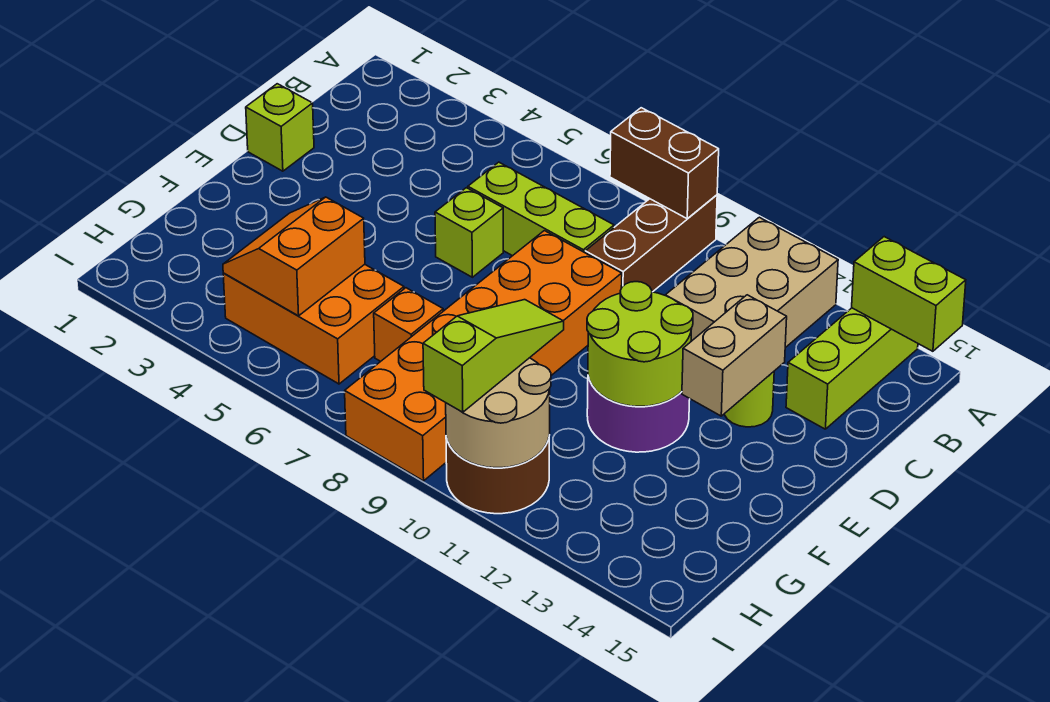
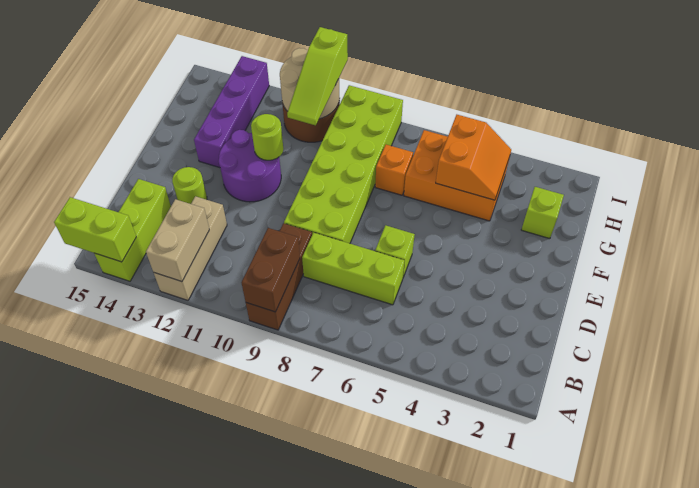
brown brick A8:A9 level 2 -> brown brick A9:B9 level 2
tan brick A11:C12 level 1 -> tan brick A12:C12 level 1
lime brick D1 level 1 -> lime brick G2 level 1
orange brick D8:I9 level 1 -> lime brick D8:I9 level 1
tan brick D13:E13 level 2 -> tan brick A12:B12 level 2
lime round brick E11:F12 level 2 -> lime round brick F11 level 2
none -> purple brick F13:I13 level 1

